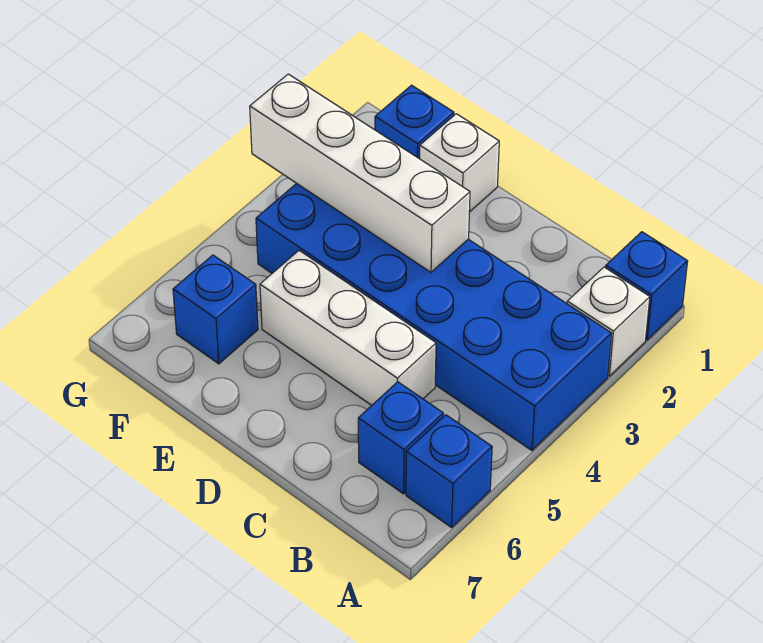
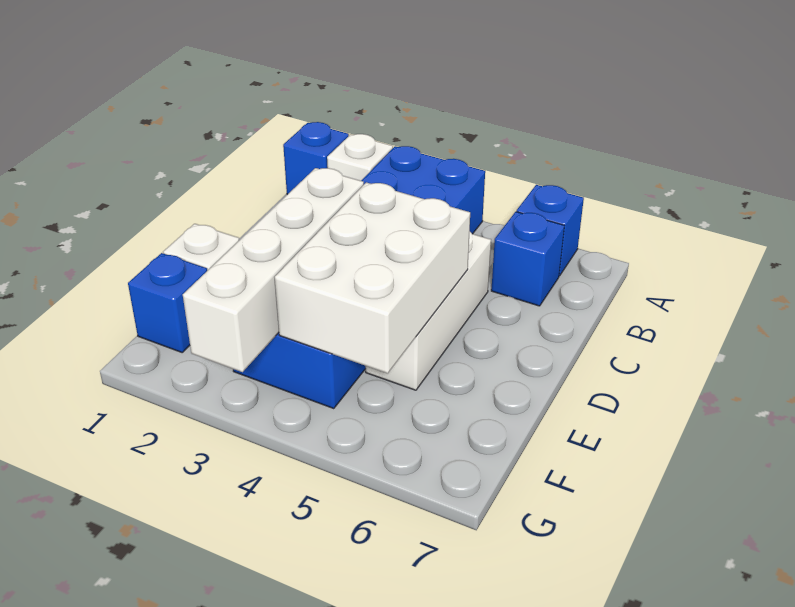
none -> white brick D4:F5 level 2
blue brick F6 level 1 -> none

